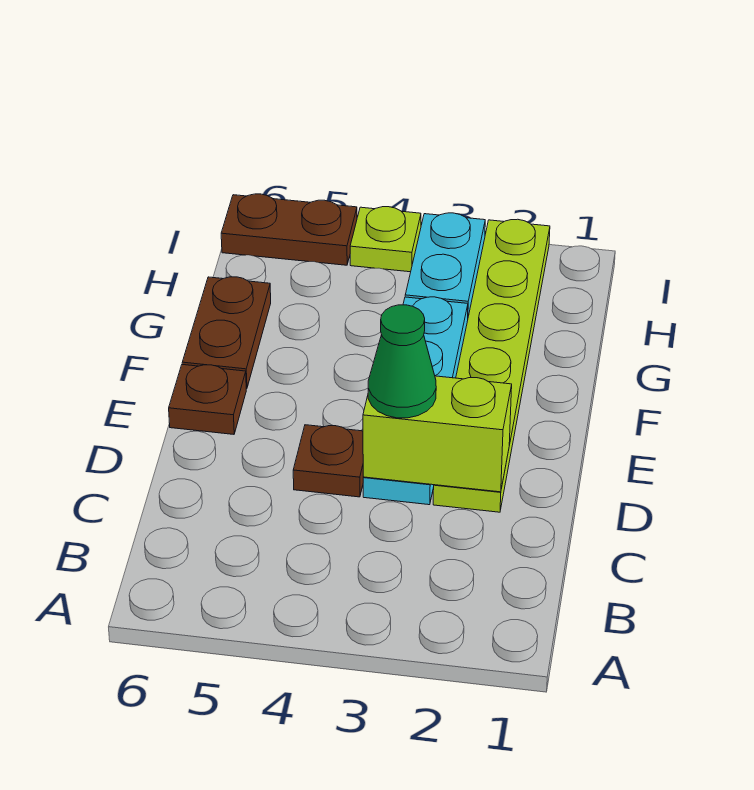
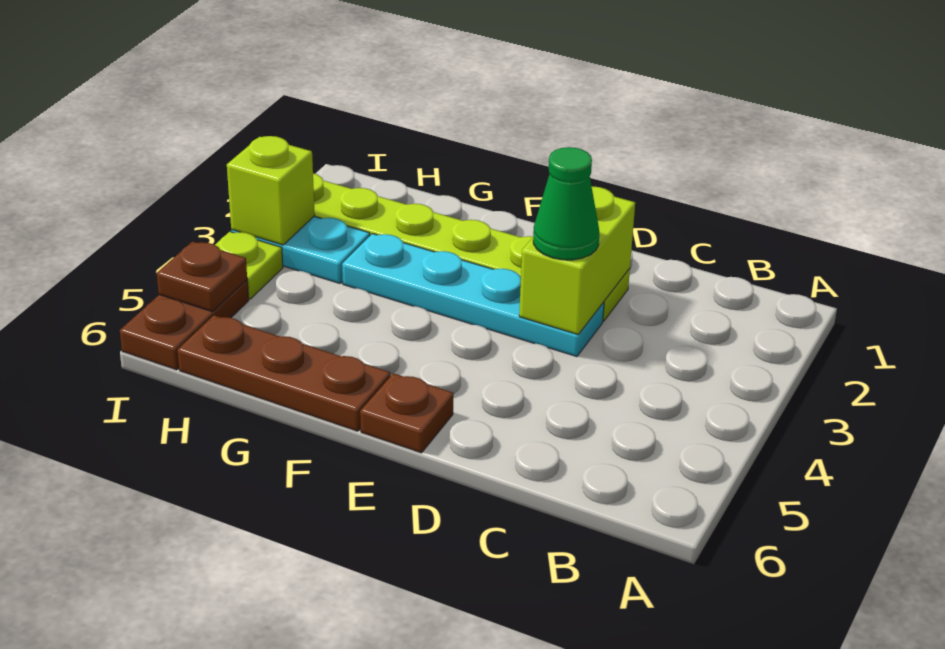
brown plate D4 level 1 -> brown plate I5 level 2
brown plate F6:G6 level 1 -> brown plate F6:H6 level 1
none -> lime brick I3 level 2

